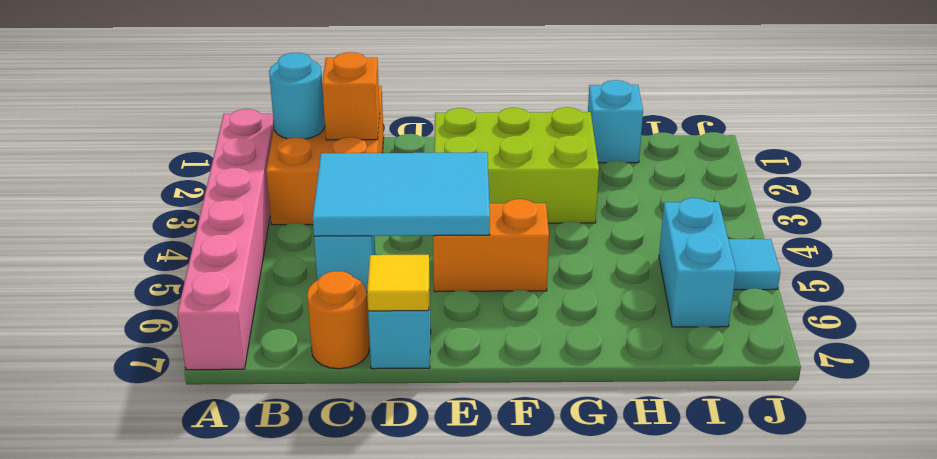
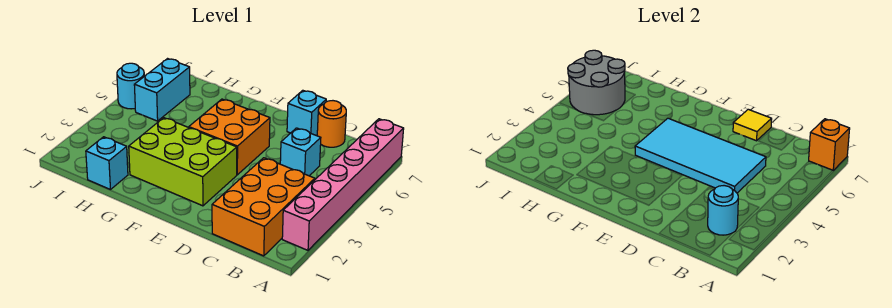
orange brick C2 level 2 -> orange brick A7 level 2
cyan tile C4:E5 level 2 -> cyan tile C4:F5 level 2
orange brick E5:F5 level 1 -> orange brick E4:F5 level 1
none -> grey round brick I5:J6 level 2
cyan tile J5 level 1 -> cyan round brick J5 level 1

